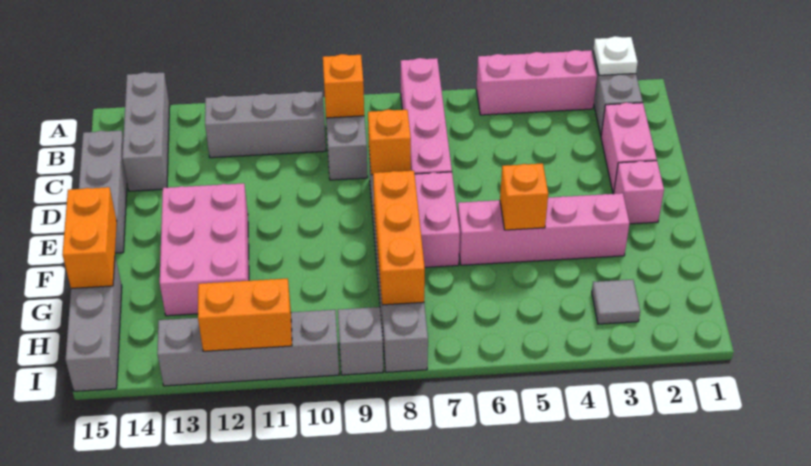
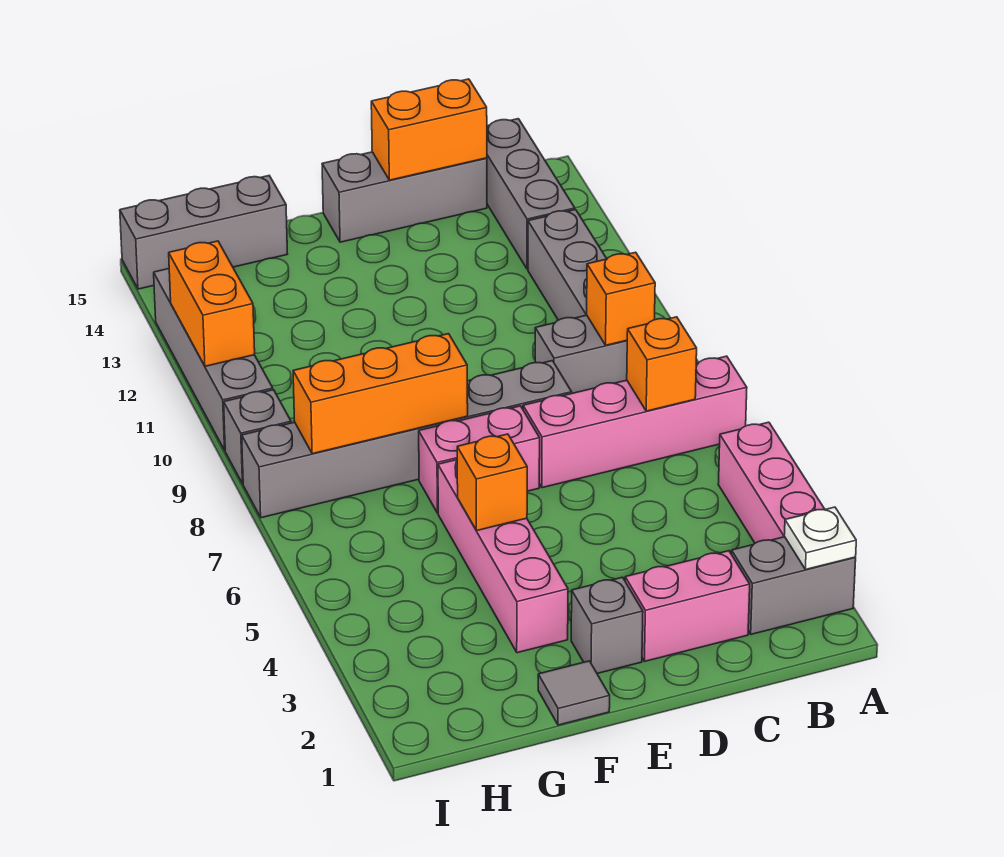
grey brick A14:C14 level 1 -> grey brick B13:B15 level 1
orange brick D8 level 2 -> orange brick B7 level 2
pink brick E2 level 1 -> grey brick E2 level 1
pink brick E12:G13 level 1 -> none
orange brick F15:G15 level 2 -> orange brick C15:D15 level 2
grey tile H3 level 1 -> grey tile F1 level 1

